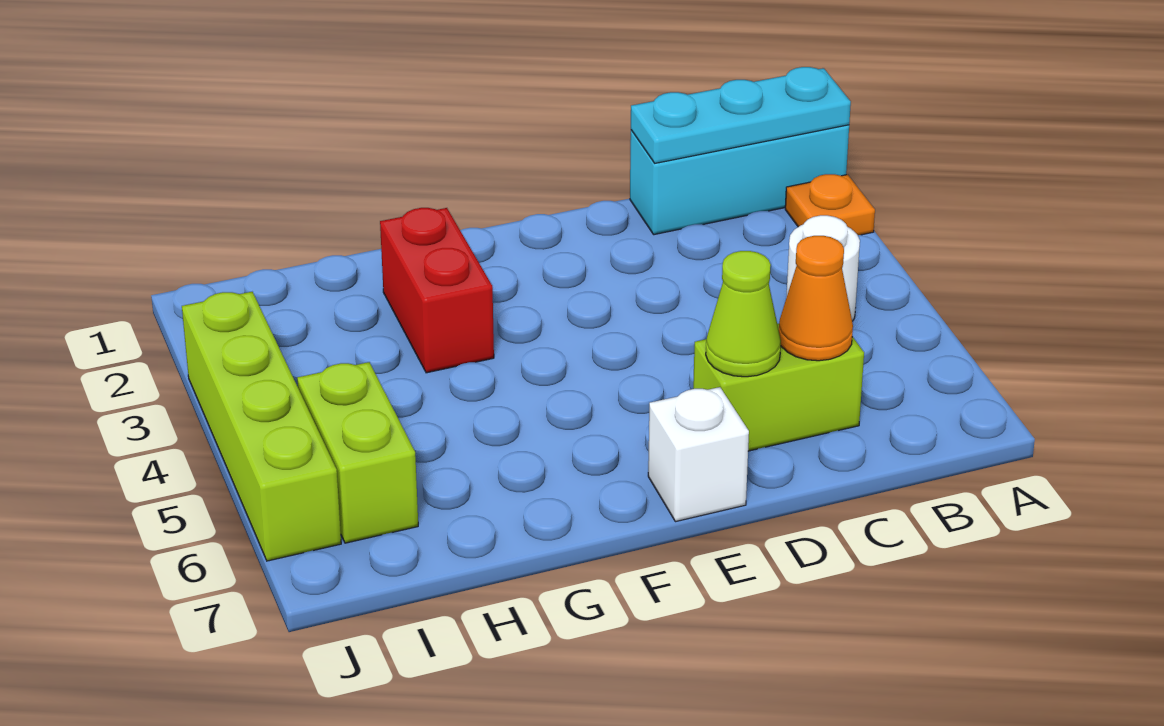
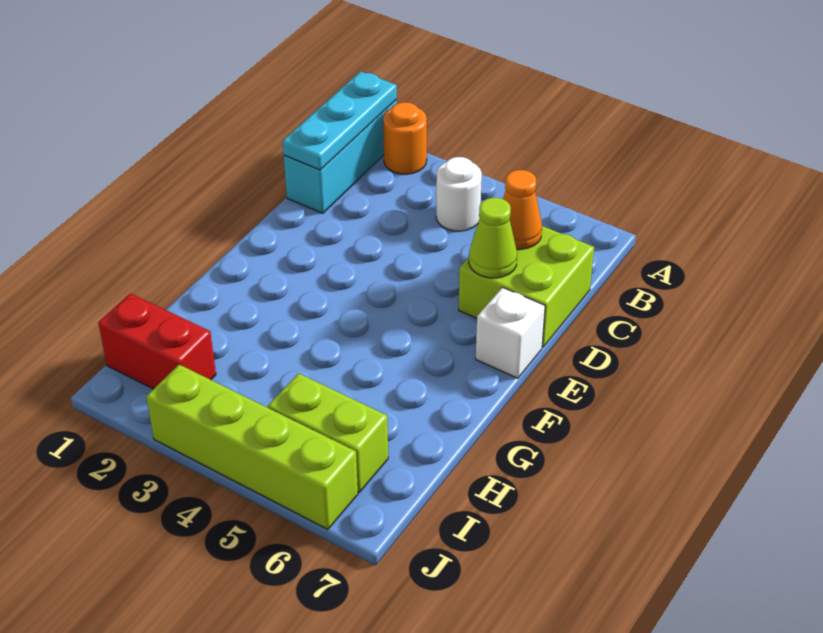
orange plate A2 level 1 -> orange round brick A2 level 1
lime brick C6:D6 level 1 -> lime brick C6:D7 level 1
red brick G2:G3 level 1 -> red brick I1:I2 level 1

